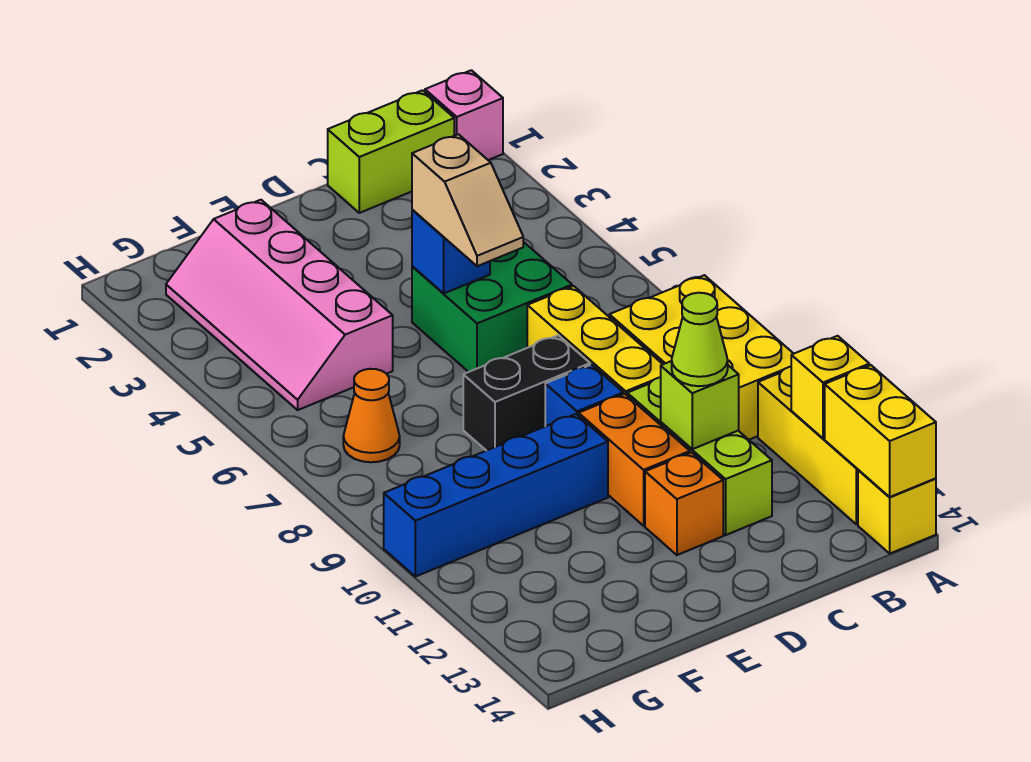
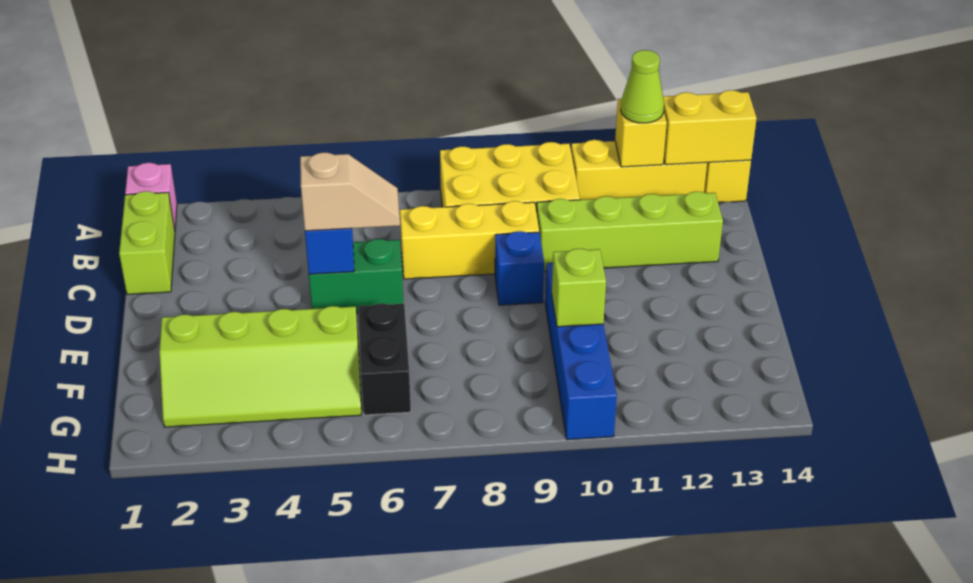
green brick C5:D6 level 1 -> green brick D5:D6 level 1
lime brick C10:C12 level 1 -> lime brick C10:C13 level 1
lime brick C11 level 2 -> lime brick F10 level 2
lime cone C11 level 3 -> lime cone A12 level 3
black brick D8:E8 level 1 -> black brick F6:G6 level 1
orange brick D10:D11 level 1 -> none
orange brick D12 level 1 -> none
pink slope F2:G5 level 1 top F -> lime slope F2:G5 level 1 top F
orange cone G7 level 1 -> none

